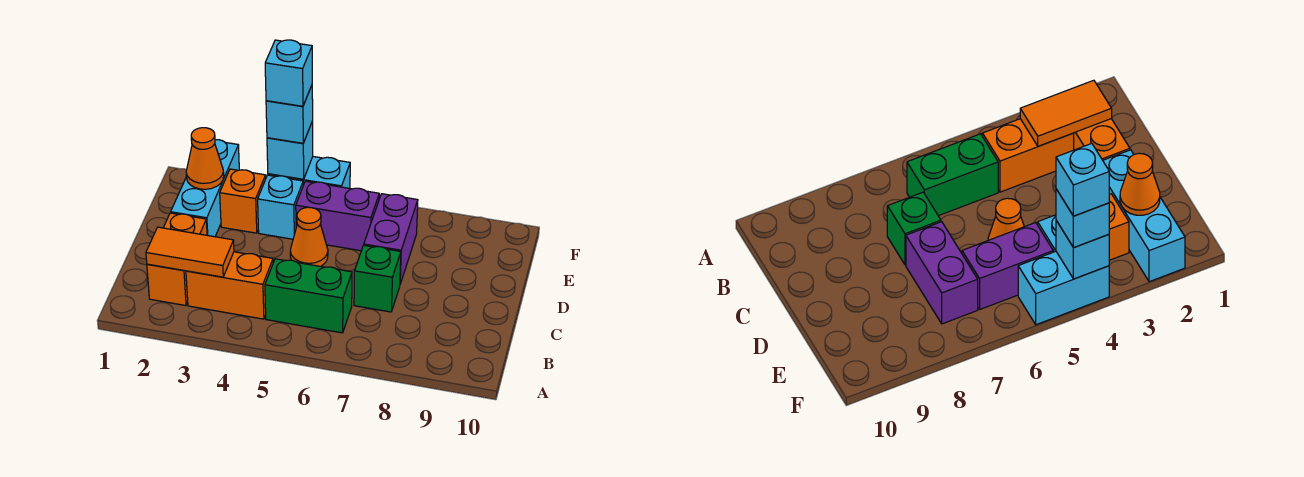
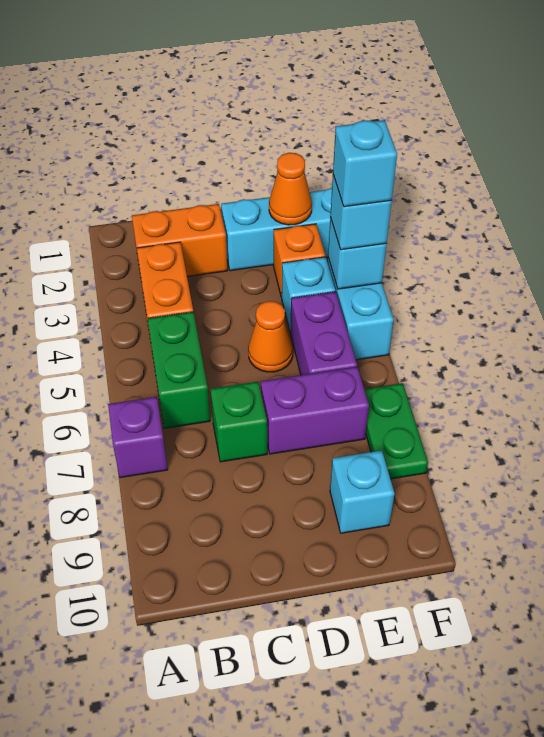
none -> purple brick A7 level 1
orange tile B2:B3 level 2 -> none
none -> cyan brick E9 level 1
none -> green plate F7:F8 level 1

